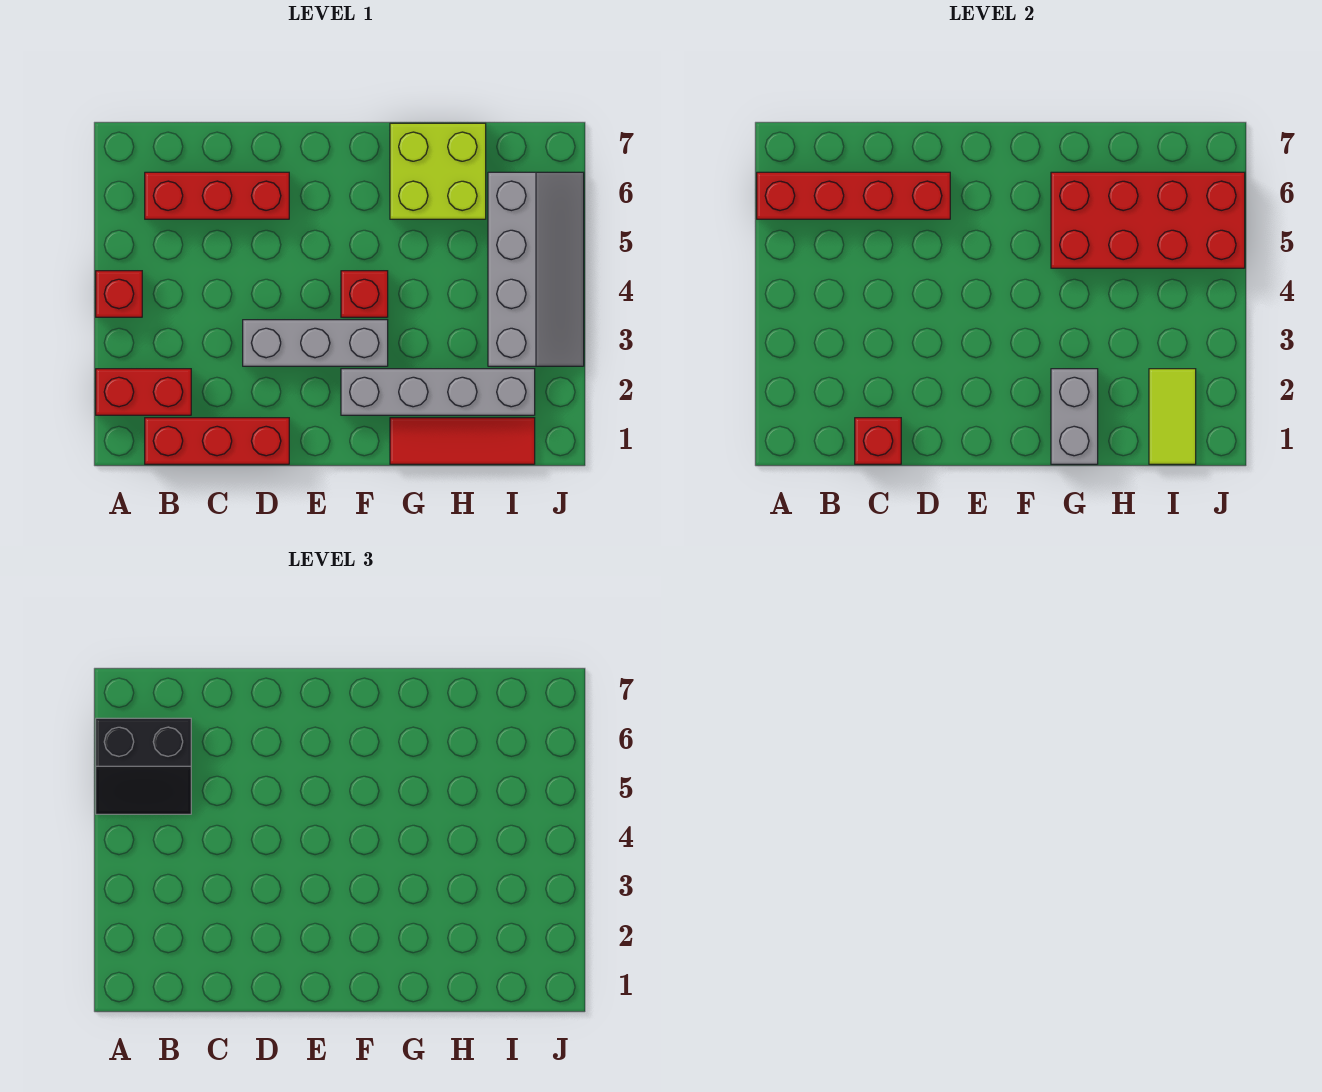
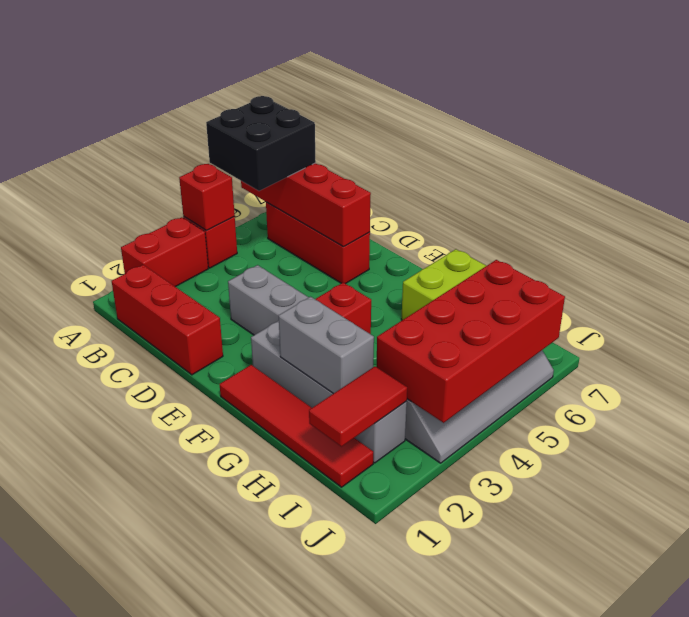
red brick A2:B2 level 1 -> red brick A2:A3 level 1
black slope A5:B6 level 3 top 6 -> black brick A5:B6 level 3
red brick C1 level 2 -> red brick A4 level 2
red tile G1:I1 level 1 -> red tile F1:I1 level 1
grey brick G1:G2 level 2 -> grey brick G2:H2 level 2
red brick G5:J6 level 2 -> red brick I3:J6 level 2
lime tile I1:I2 level 2 -> red tile I1:I2 level 2

